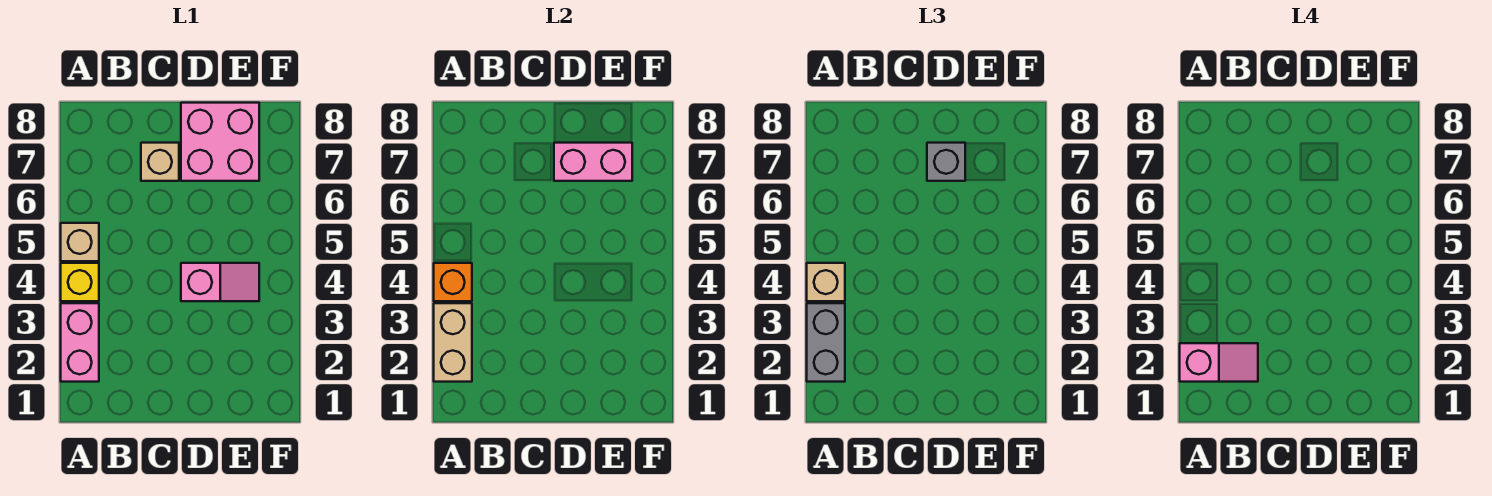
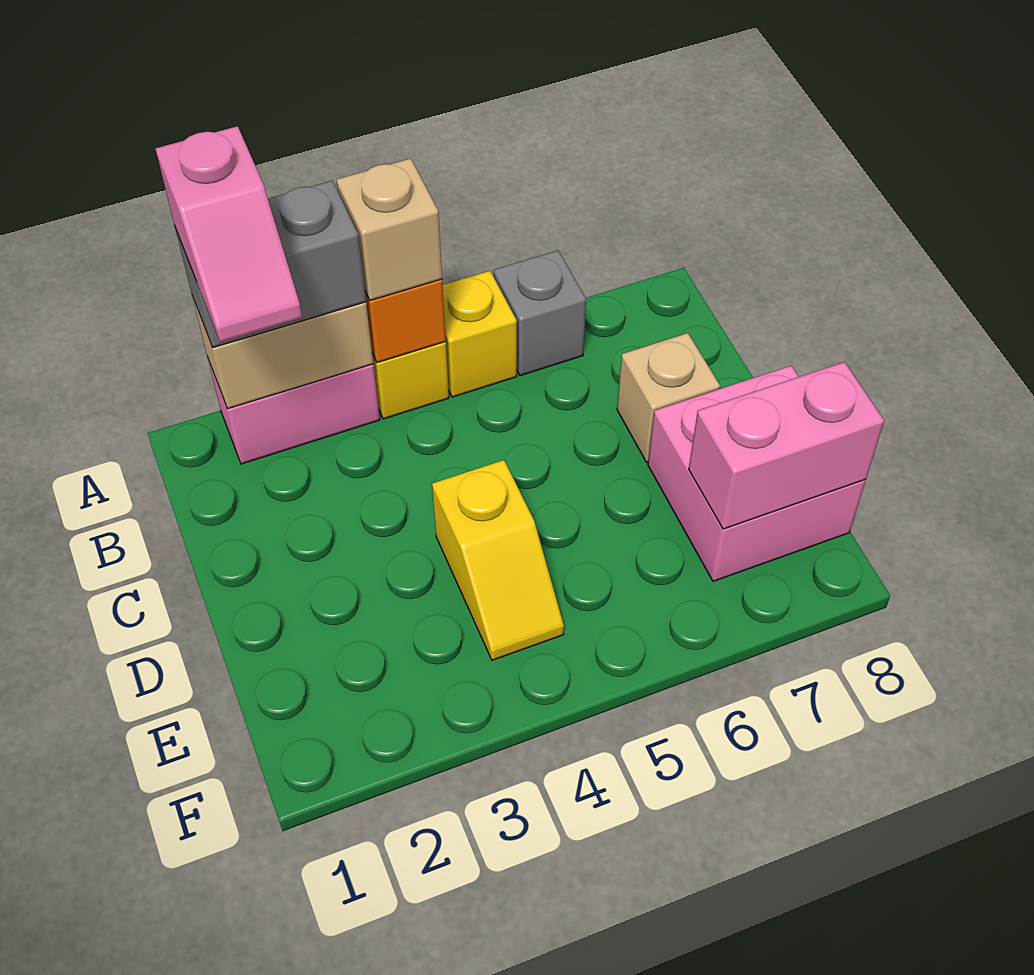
tan brick A5 level 1 -> yellow brick A5 level 1
pink slope D4:E4 level 1 top D -> yellow slope D4:E4 level 1 top D
pink brick D7:E7 level 2 -> pink brick E7:E8 level 2
grey brick D7 level 3 -> grey brick A6 level 1

